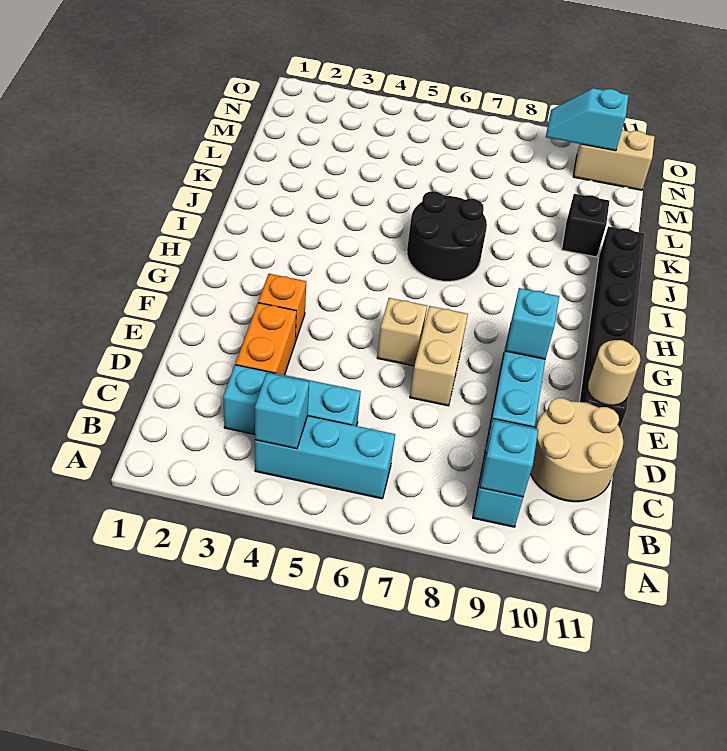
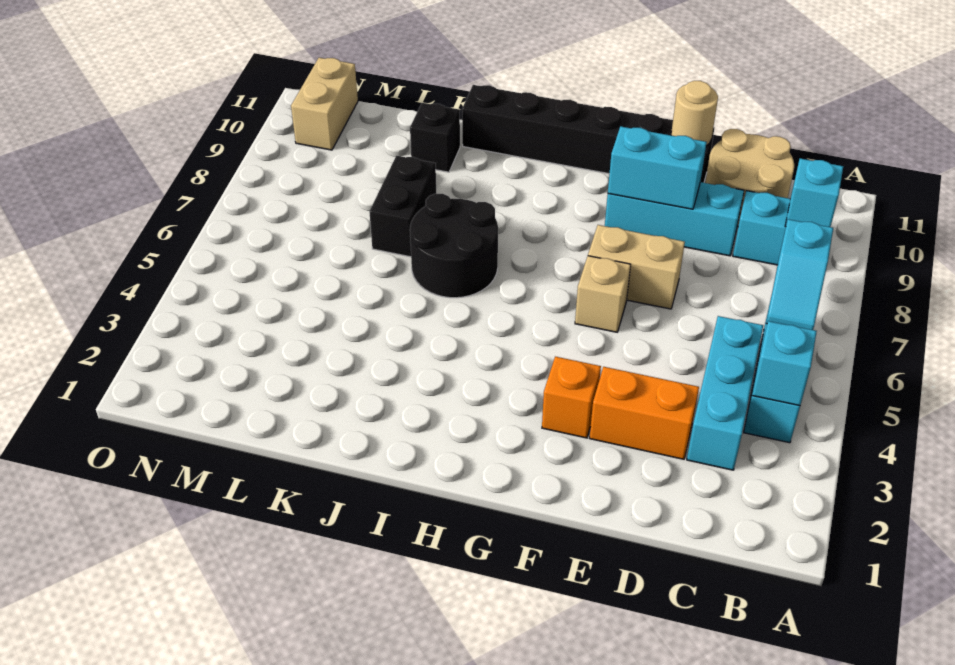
cyan brick F9 level 2 -> cyan brick E9:F9 level 2
none -> black brick K7:K8 level 1
cyan slope N9:N10 level 2 top 10 -> cyan slope B6:B7 level 2 top 7

